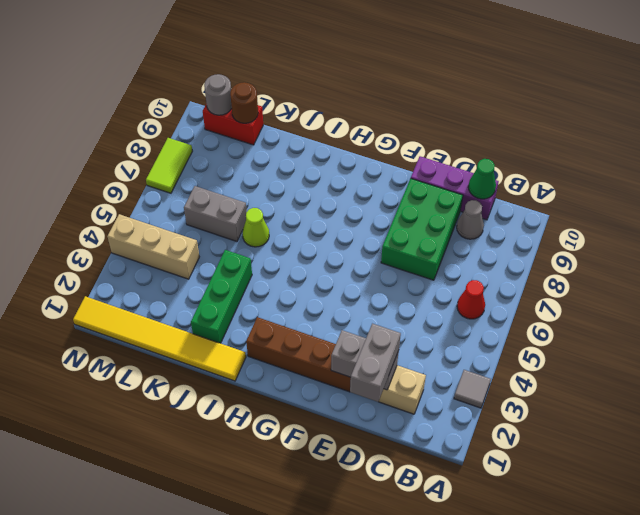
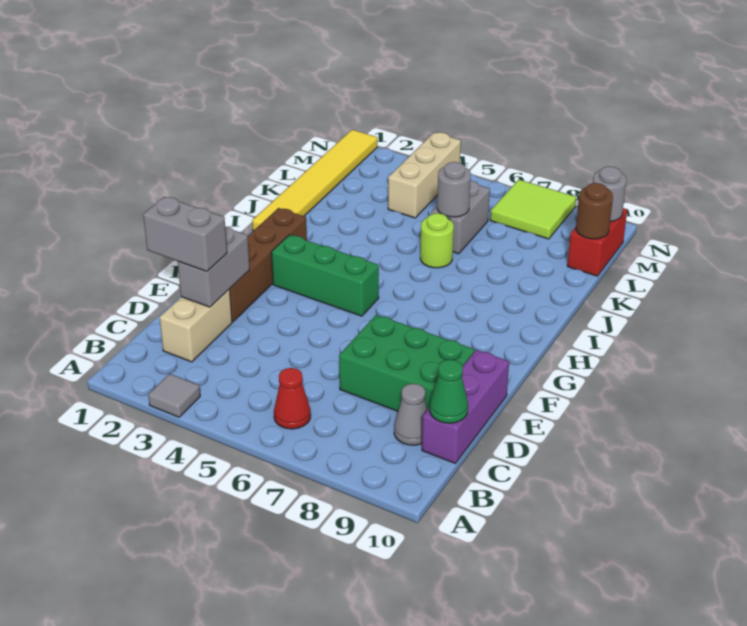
green brick J2:J4 level 1 -> green brick G3:G5 level 1
lime cone J6 level 1 -> lime round brick J6 level 1
none -> grey round brick K6 level 2
lime tile N7:N8 level 1 -> lime tile M7:N8 level 1

